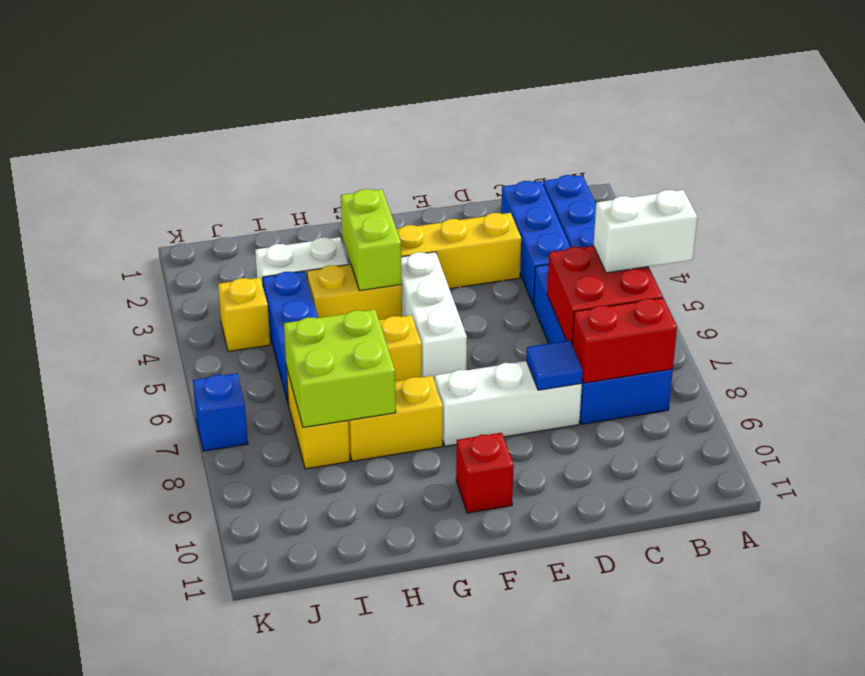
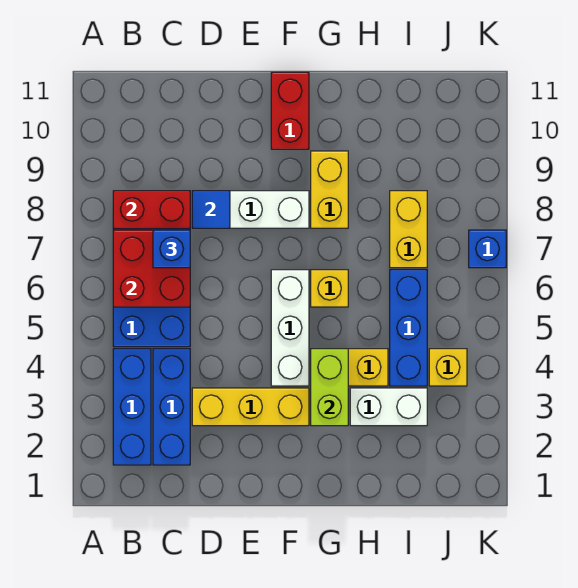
white brick A6:B6 level 3 -> none
none -> blue brick C7 level 3
red brick F10 level 1 -> red brick F10:F11 level 1
yellow brick G8:H8 level 1 -> yellow brick G8:G9 level 1
lime brick H7:I8 level 2 -> none

